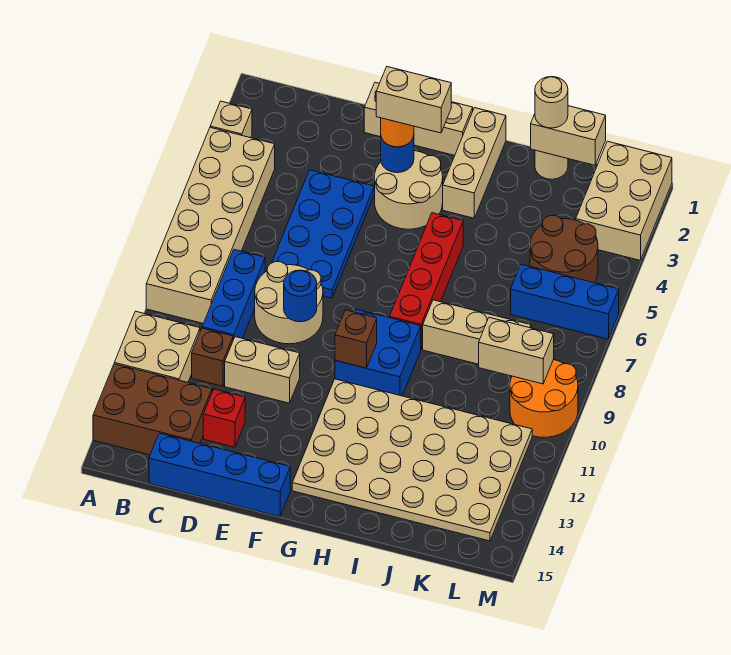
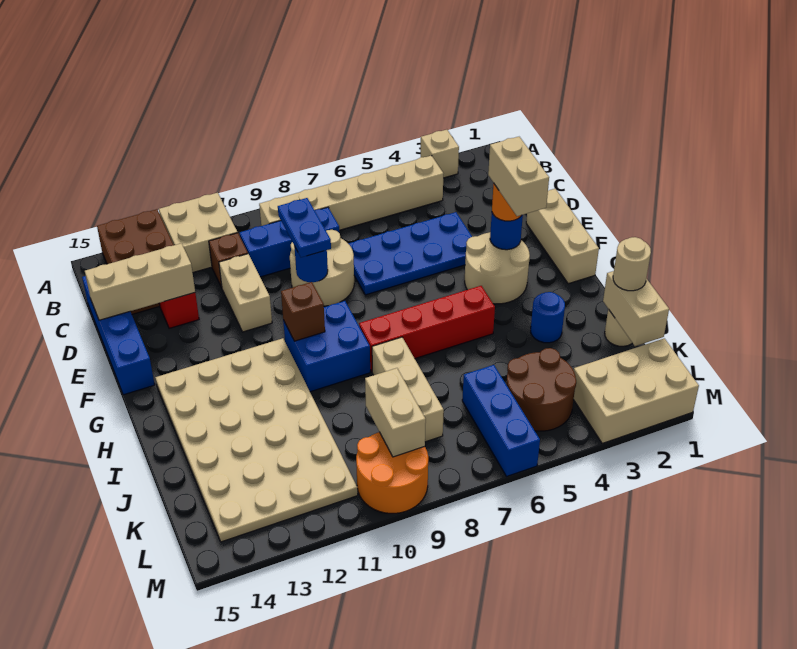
tan brick A4:B9 level 1 -> tan brick B4:B9 level 1
none -> blue plate D9:E9 level 3
tan brick H1:H3 level 1 -> tan brick D13:D15 level 2
none -> blue round brick I3 level 1

